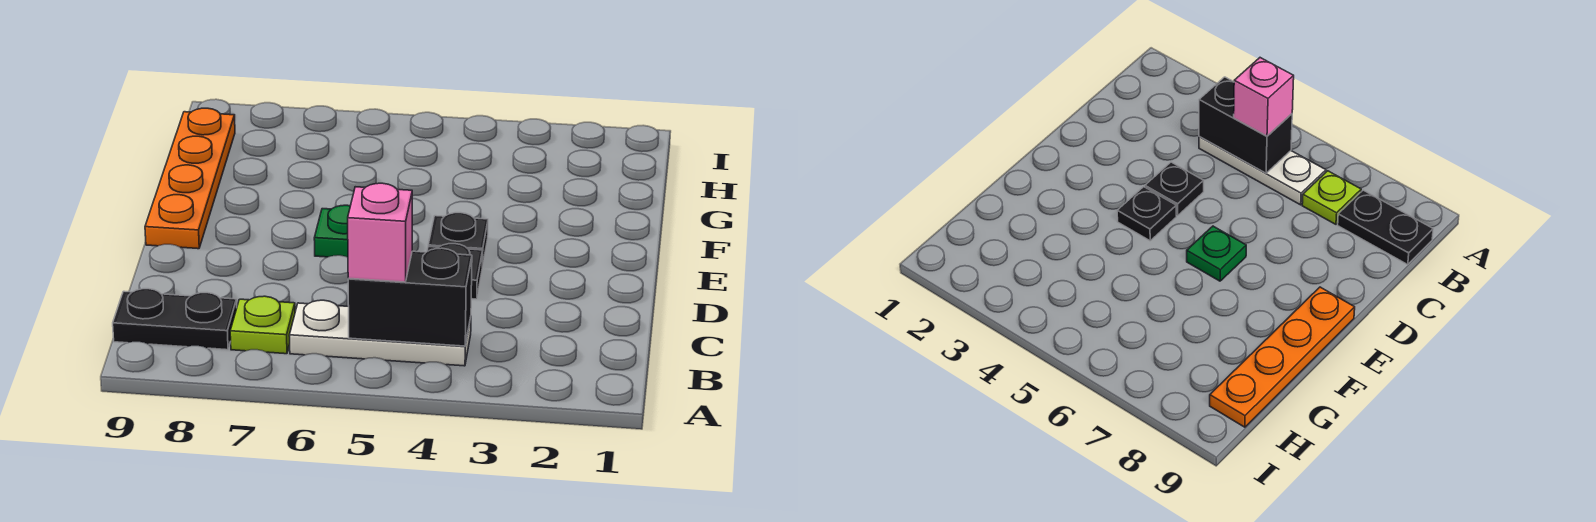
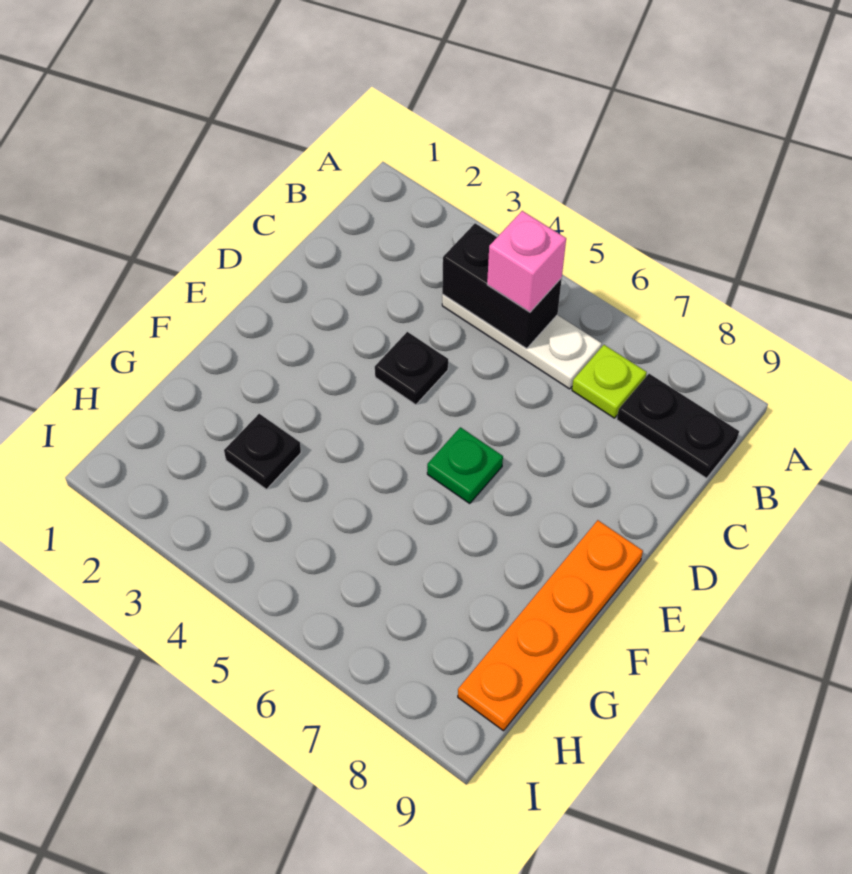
black plate E4 level 1 -> black plate G3 level 1

